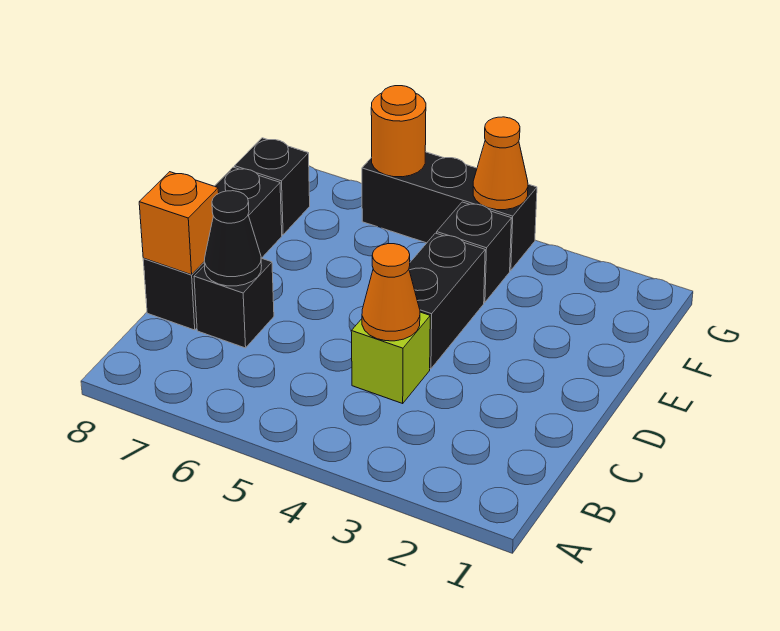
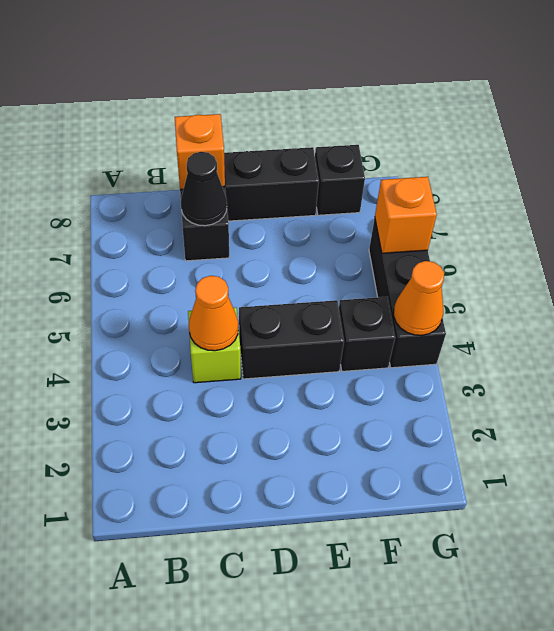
orange round brick G6 level 2 -> orange brick G6 level 2

